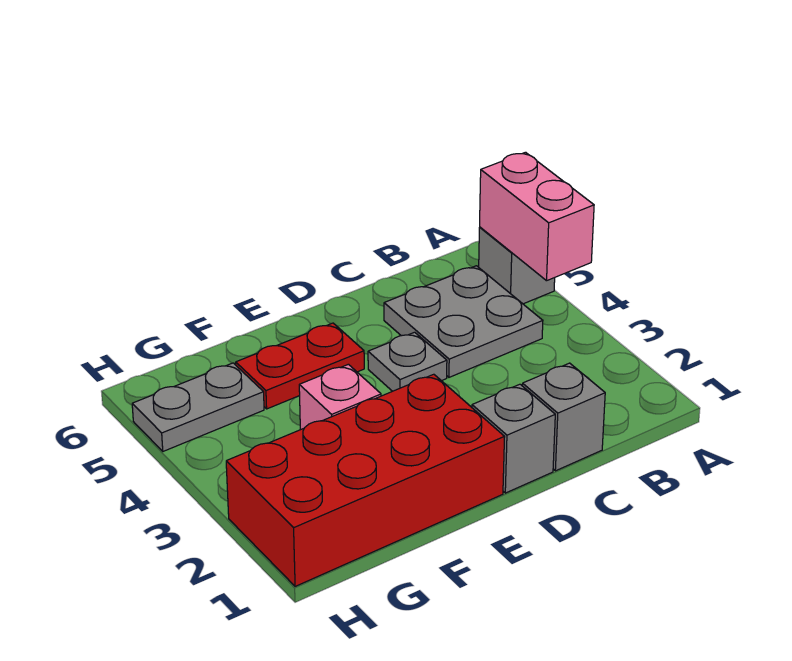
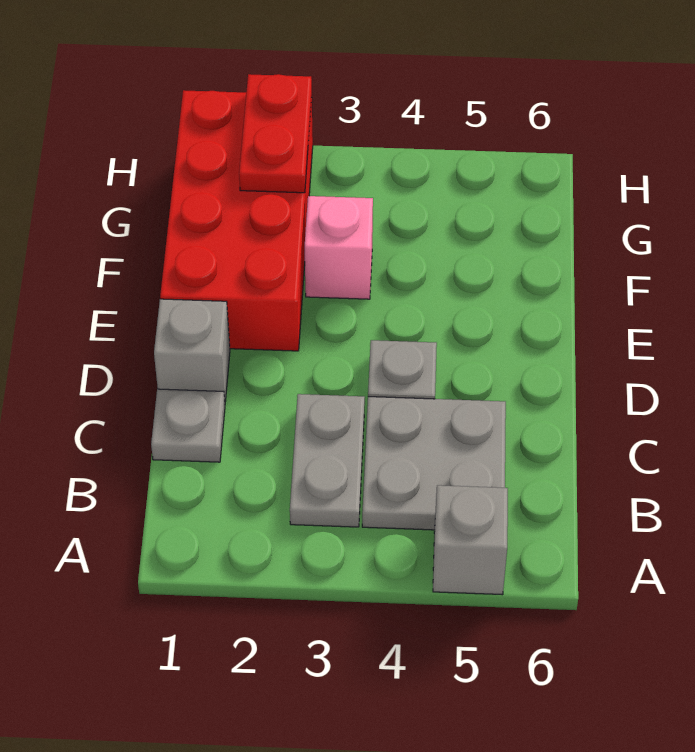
pink brick A4:A5 level 2 -> none
grey brick C1 level 1 -> grey plate C1 level 1
red plate E5:F5 level 1 -> red plate G2:H2 level 2
grey plate G5:H5 level 1 -> grey plate B3:C3 level 1

